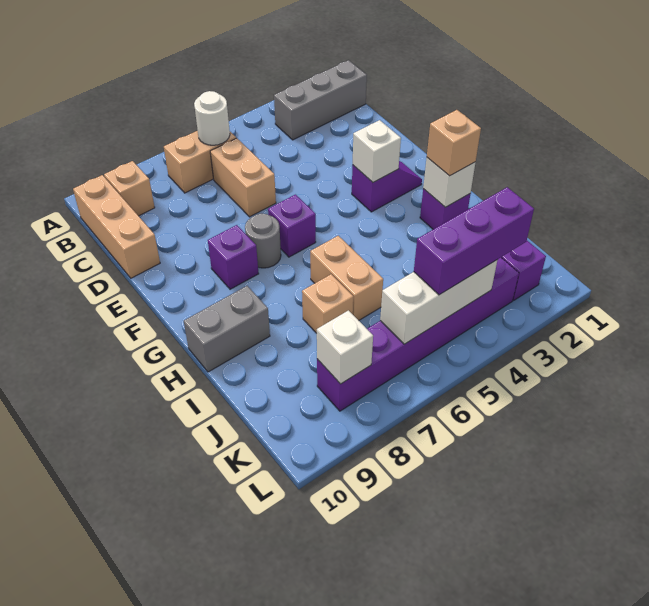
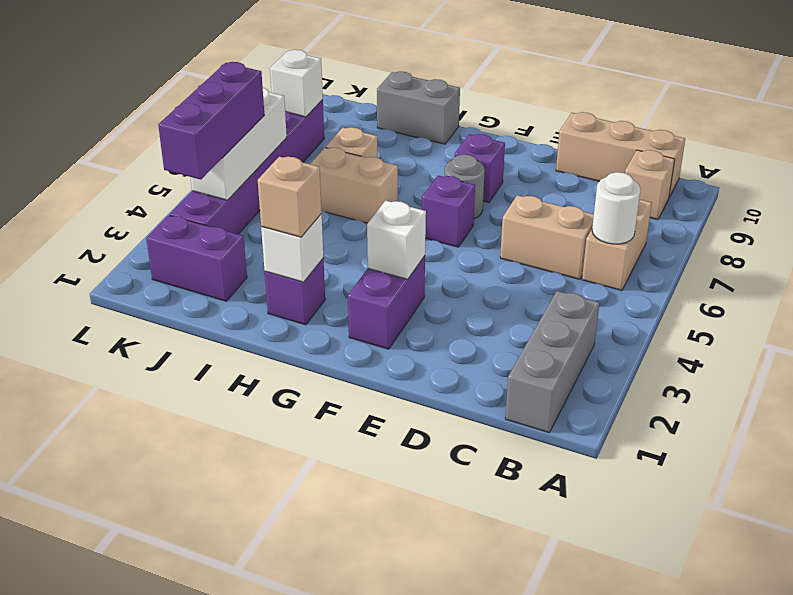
purple slope F2:F3 level 1 top 3 -> purple brick F2:F3 level 1
grey brick H9:H10 level 1 -> grey brick H10:I10 level 1

